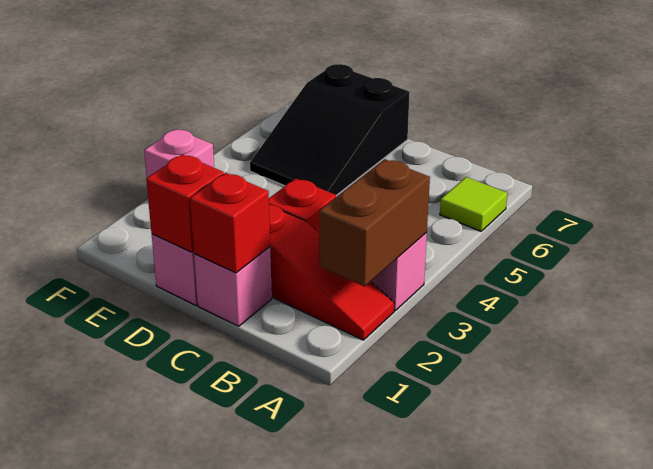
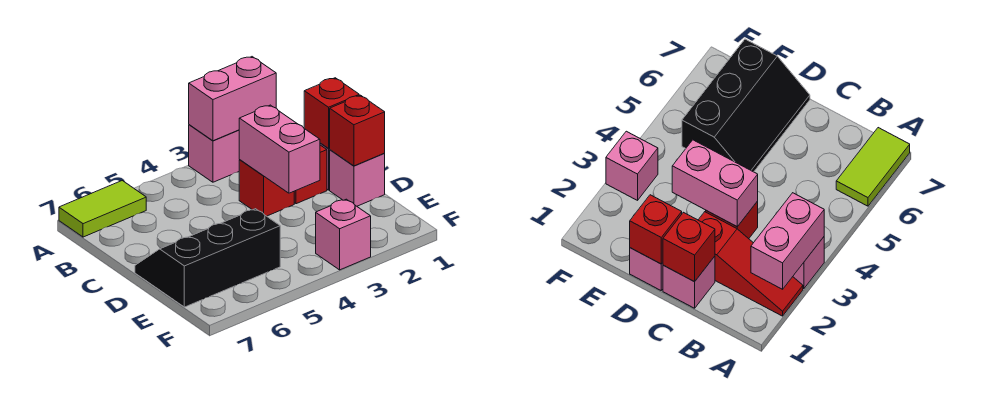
brown brick A2:A3 level 2 -> pink brick A2:A3 level 2
lime tile A6 level 1 -> lime tile A6:A7 level 1
none -> pink brick C3:D3 level 2
black slope D5:E7 level 1 top 7 -> black slope D5:E7 level 1 top E

